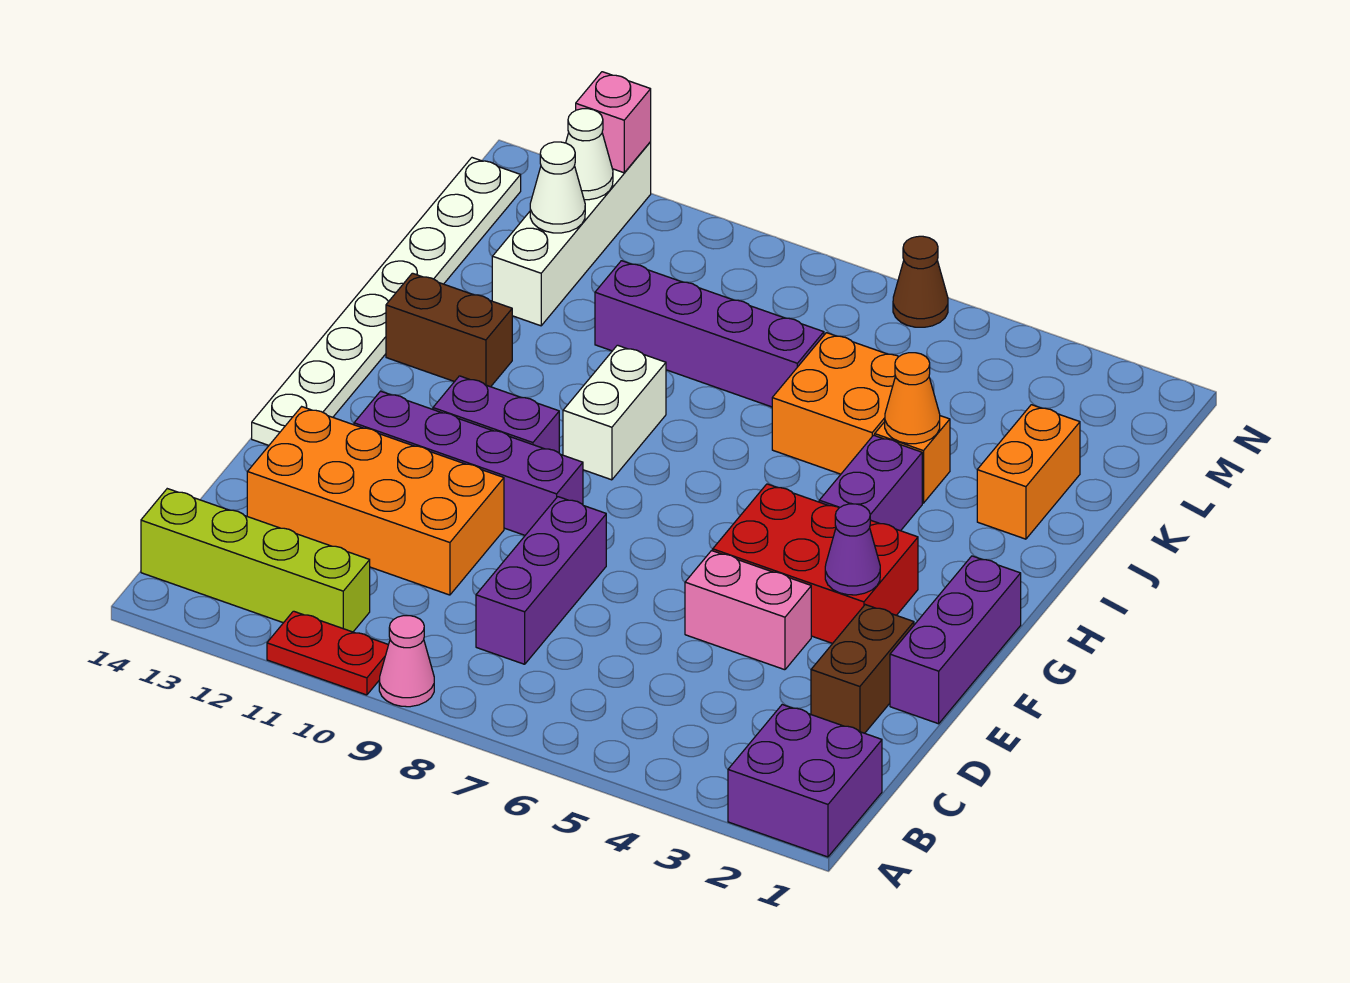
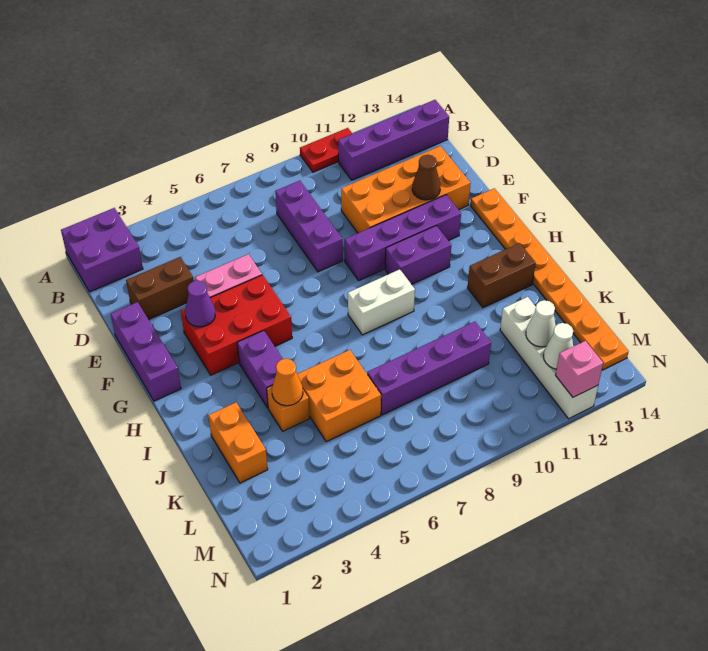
pink cone A9 level 1 -> none
lime brick B11:B14 level 1 -> purple brick B11:B14 level 1
brown brick D2:E2 level 1 -> brown brick D2:D3 level 1
white plate F14:M14 level 1 -> orange plate F14:M14 level 1
white brick H9:I9 level 1 -> white brick H8:H9 level 1
brown cone N6 level 1 -> brown cone E12 level 2

